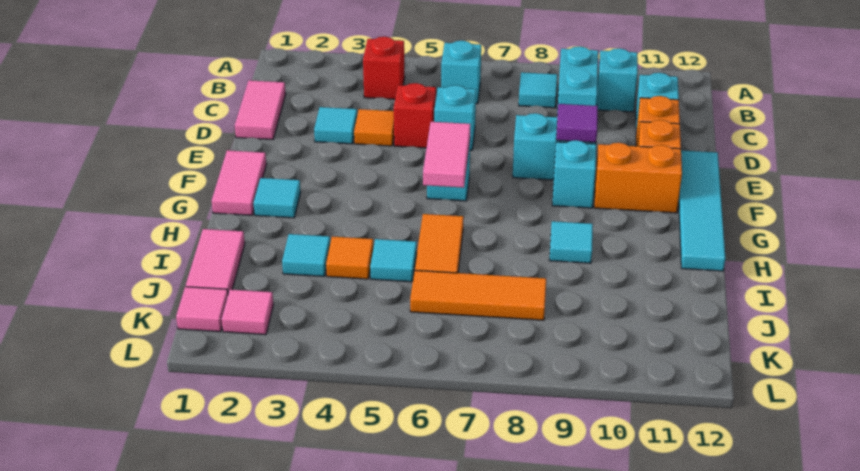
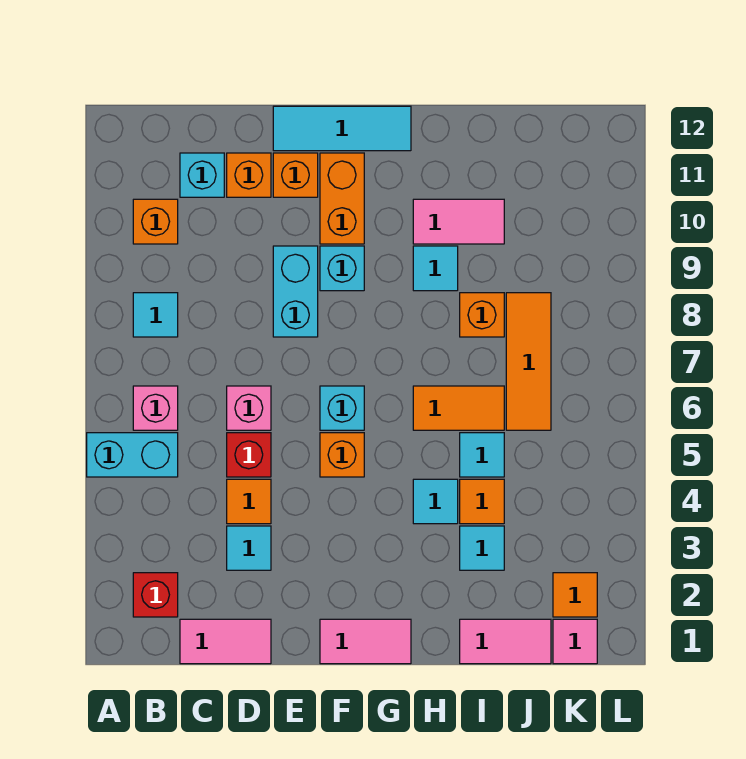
red brick B4 level 1 -> red brick B2 level 1
cyan brick B6 level 1 -> pink brick B6 level 1
cyan brick B9:C9 level 1 -> cyan brick A5:B5 level 1
cyan brick B10 level 1 -> orange brick B10 level 1
cyan brick D6 level 1 -> pink brick D6 level 1
purple tile E9 level 2 -> none
cyan tile E12:H12 level 1 -> cyan tile E12:G12 level 1
none -> orange brick F5 level 1
pink tile F6:G6 level 2 -> pink tile H10:I10 level 1
cyan tile G2 level 1 -> cyan tile H4 level 1
none -> orange brick I8 level 1
pink tile K2 level 1 -> orange tile K2 level 1

